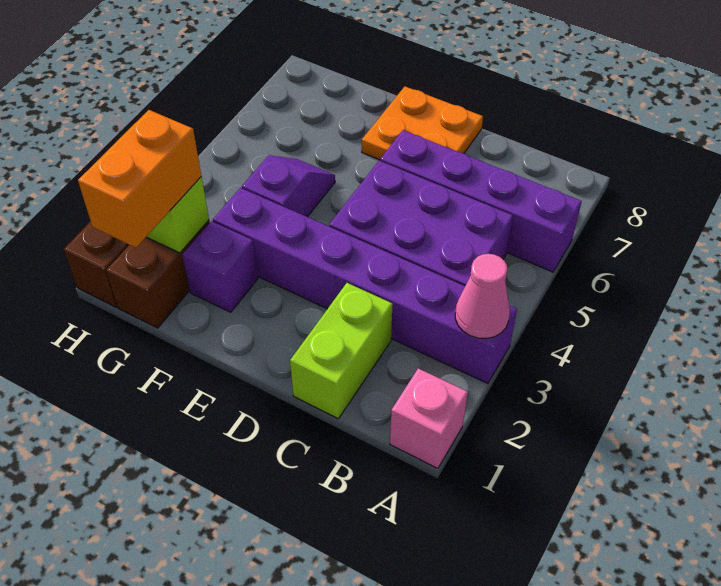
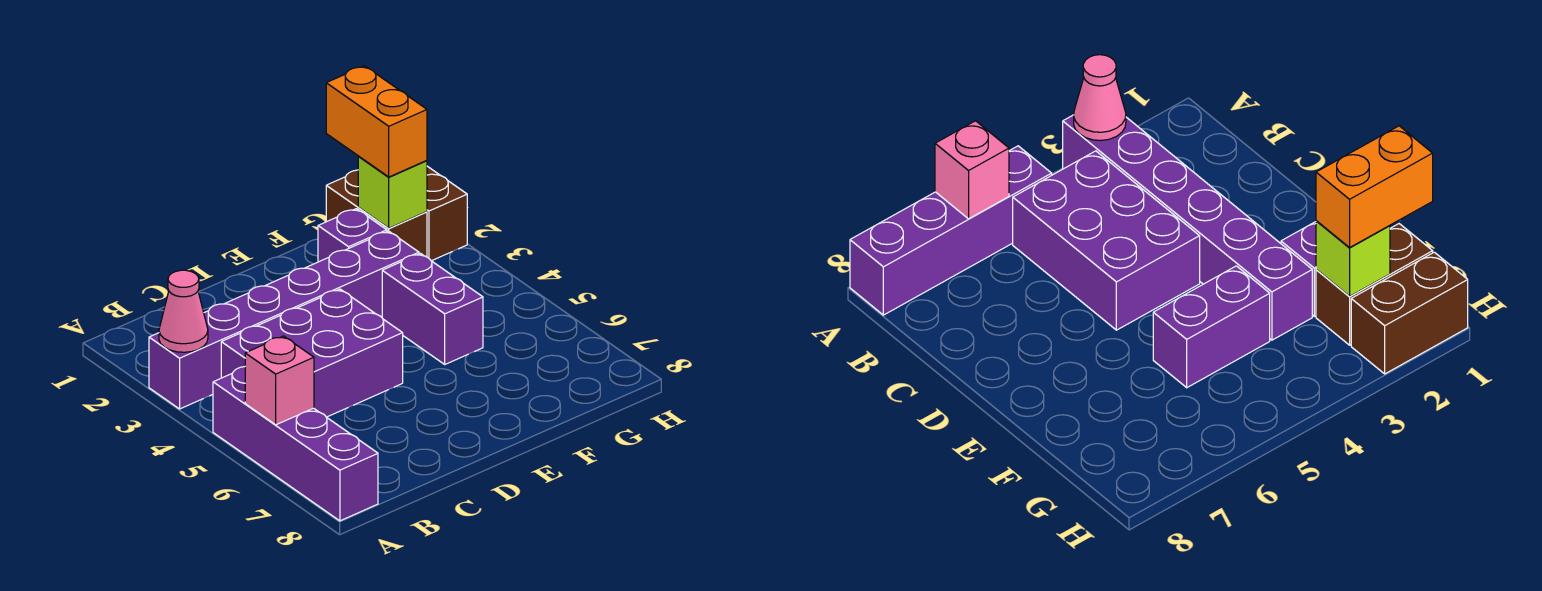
pink brick A1 level 1 -> pink brick A6 level 2
purple brick A6:D6 level 1 -> purple brick A5:A8 level 1
lime brick C1:C2 level 1 -> none
orange plate D7:E8 level 1 -> none
purple slope F4:F5 level 1 top 4 -> purple brick F4:F5 level 1

